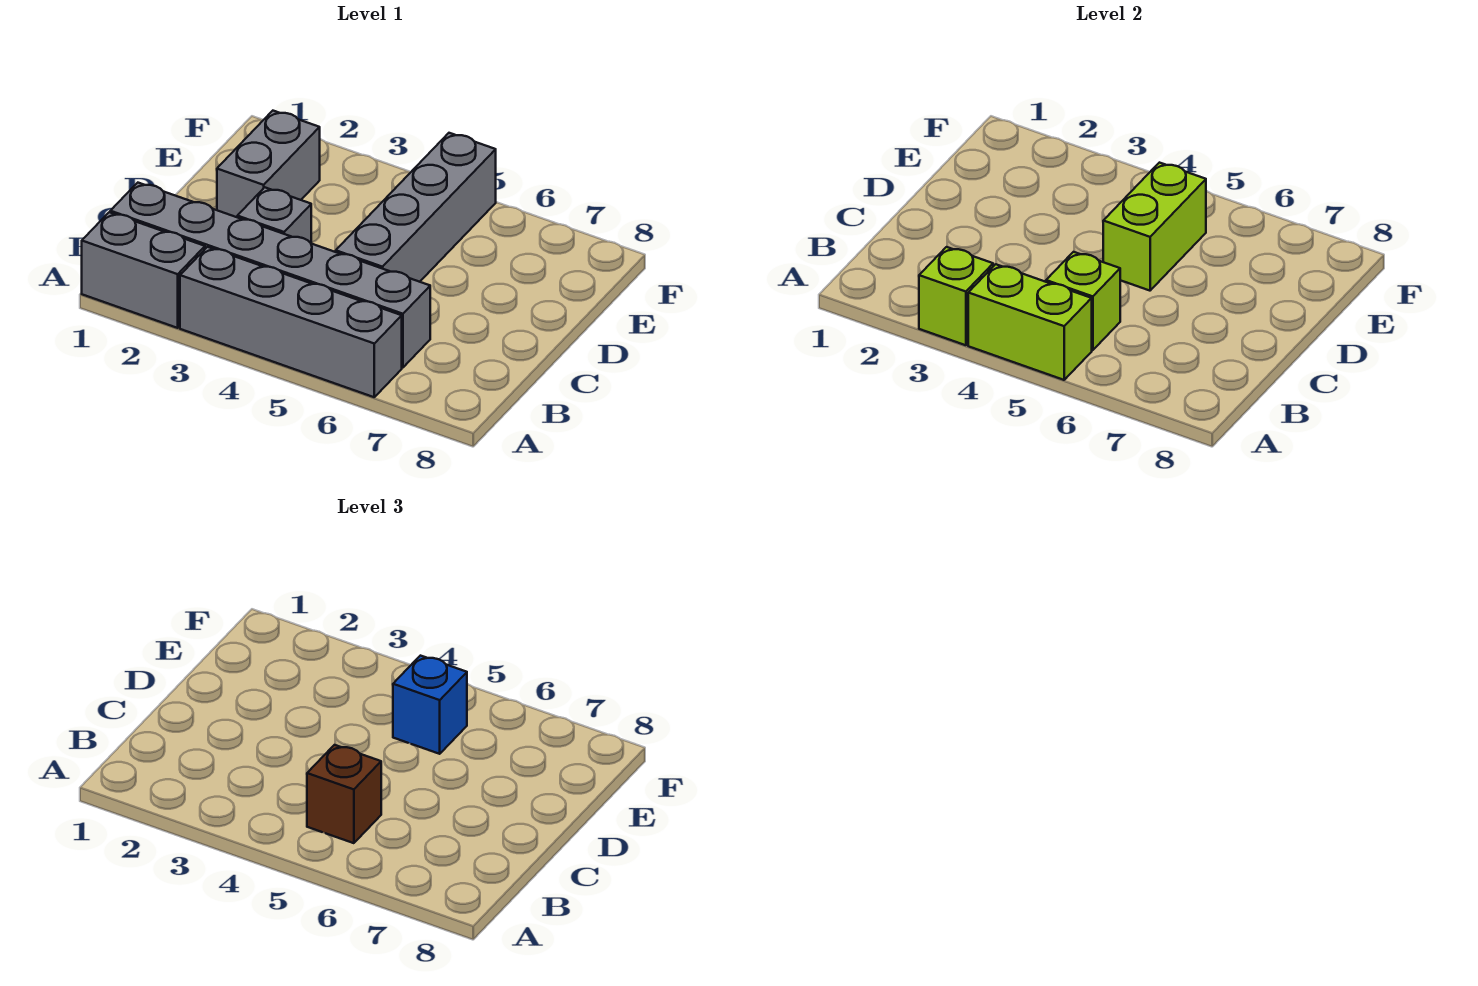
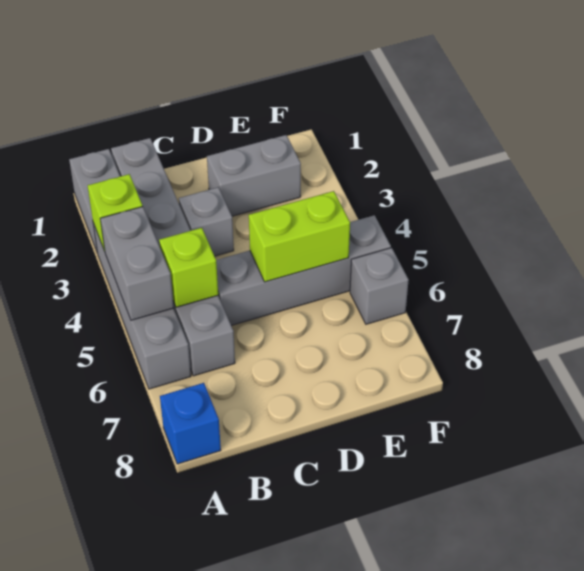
lime brick A4:A5 level 2 -> grey brick A4:A5 level 2
brown brick B5 level 3 -> none
blue brick E5 level 3 -> blue brick A8 level 1
none -> grey brick F6 level 1

